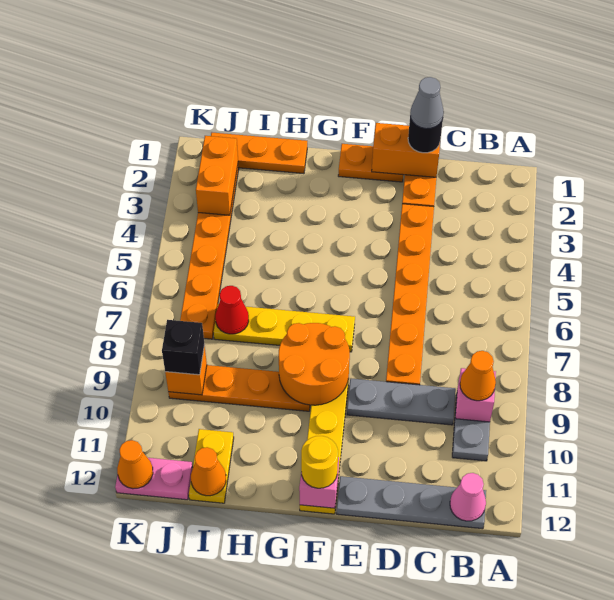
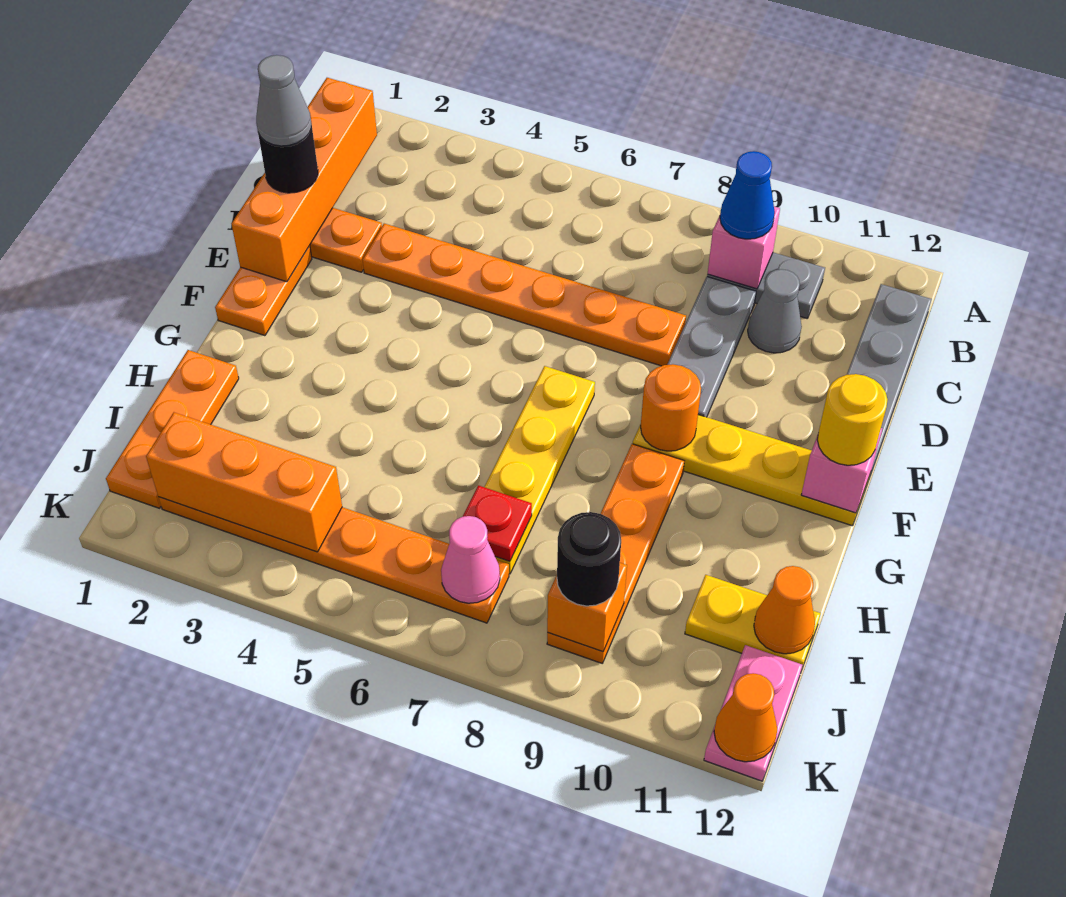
orange cone B9 level 3 -> blue cone B9 level 3
pink cone B12 level 2 -> pink cone J7 level 2
none -> grey cone C10 level 1
orange brick D1:E1 level 2 -> orange brick B1:E1 level 2
orange round brick F8:G9 level 2 -> orange round brick F9 level 2
red cone I7 level 2 -> red plate I7 level 2
orange brick J2:J3 level 2 -> orange brick J2:J4 level 2
black brick J9 level 3 -> black round brick J9 level 3

